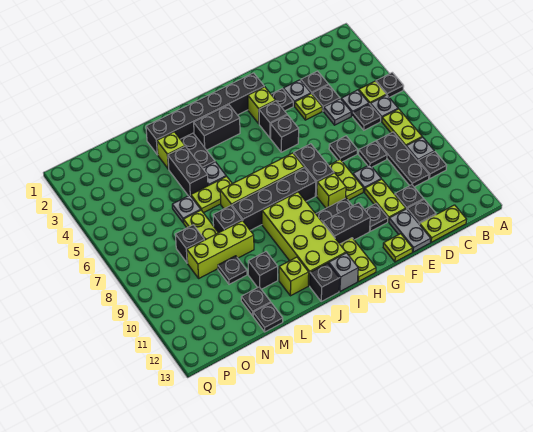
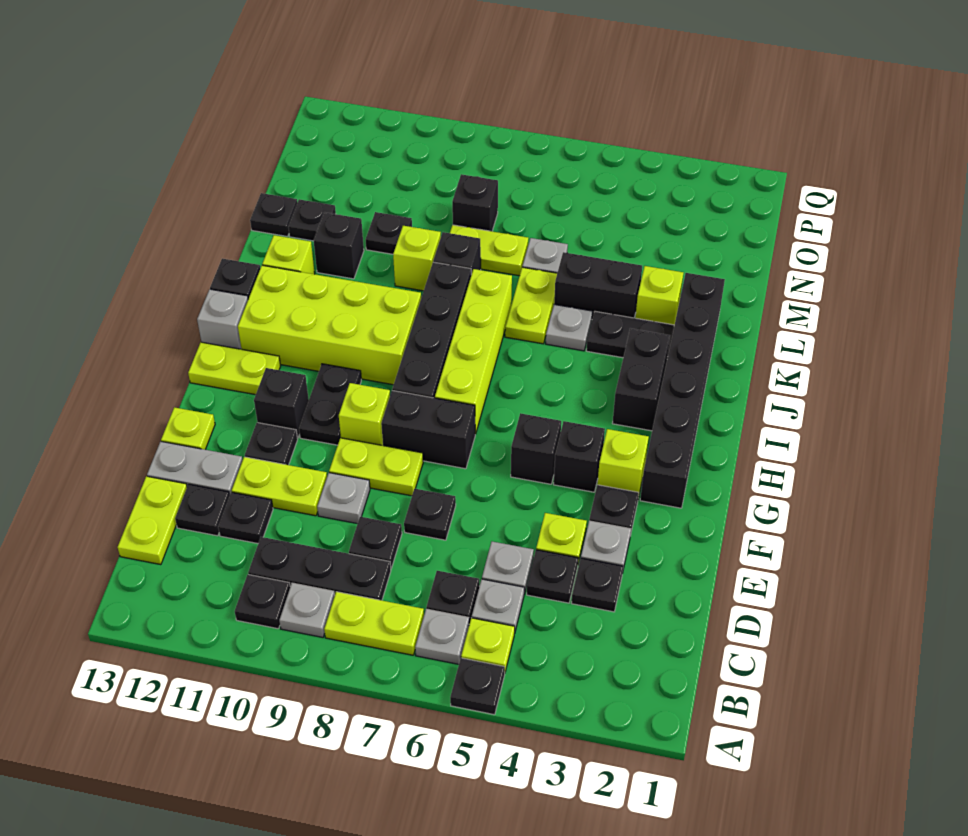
black brick G11:H11 level 1 -> black brick G11 level 1
lime brick L9:N9 level 1 -> lime brick L9 level 1

